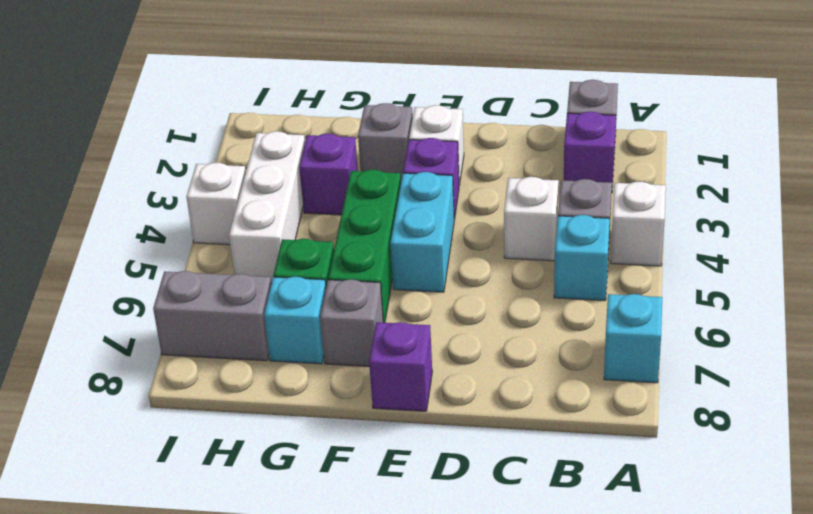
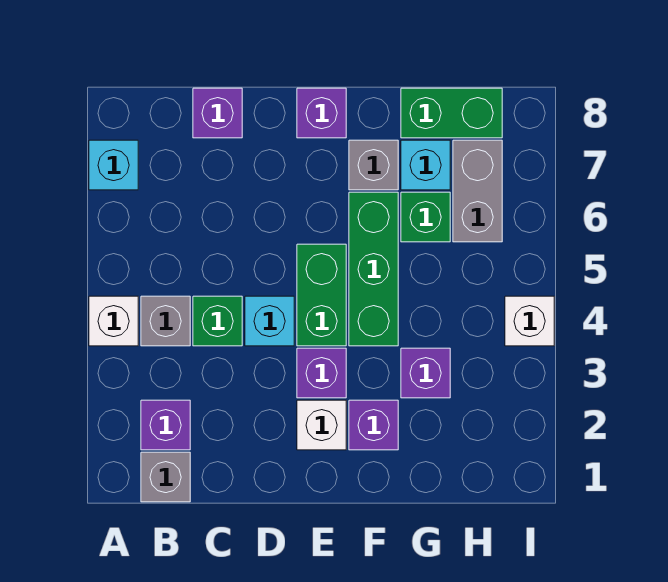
cyan brick B5 level 1 -> cyan brick D4 level 1
white brick C4 level 1 -> green brick C4 level 1
none -> purple brick C8 level 1
cyan brick E4:E5 level 1 -> green brick E4:E5 level 1
grey brick F2 level 1 -> purple brick F2 level 1
none -> green brick G8:H8 level 1
white brick H3:H5 level 1 -> none
grey brick H7:I7 level 1 -> grey brick H6:H7 level 1

